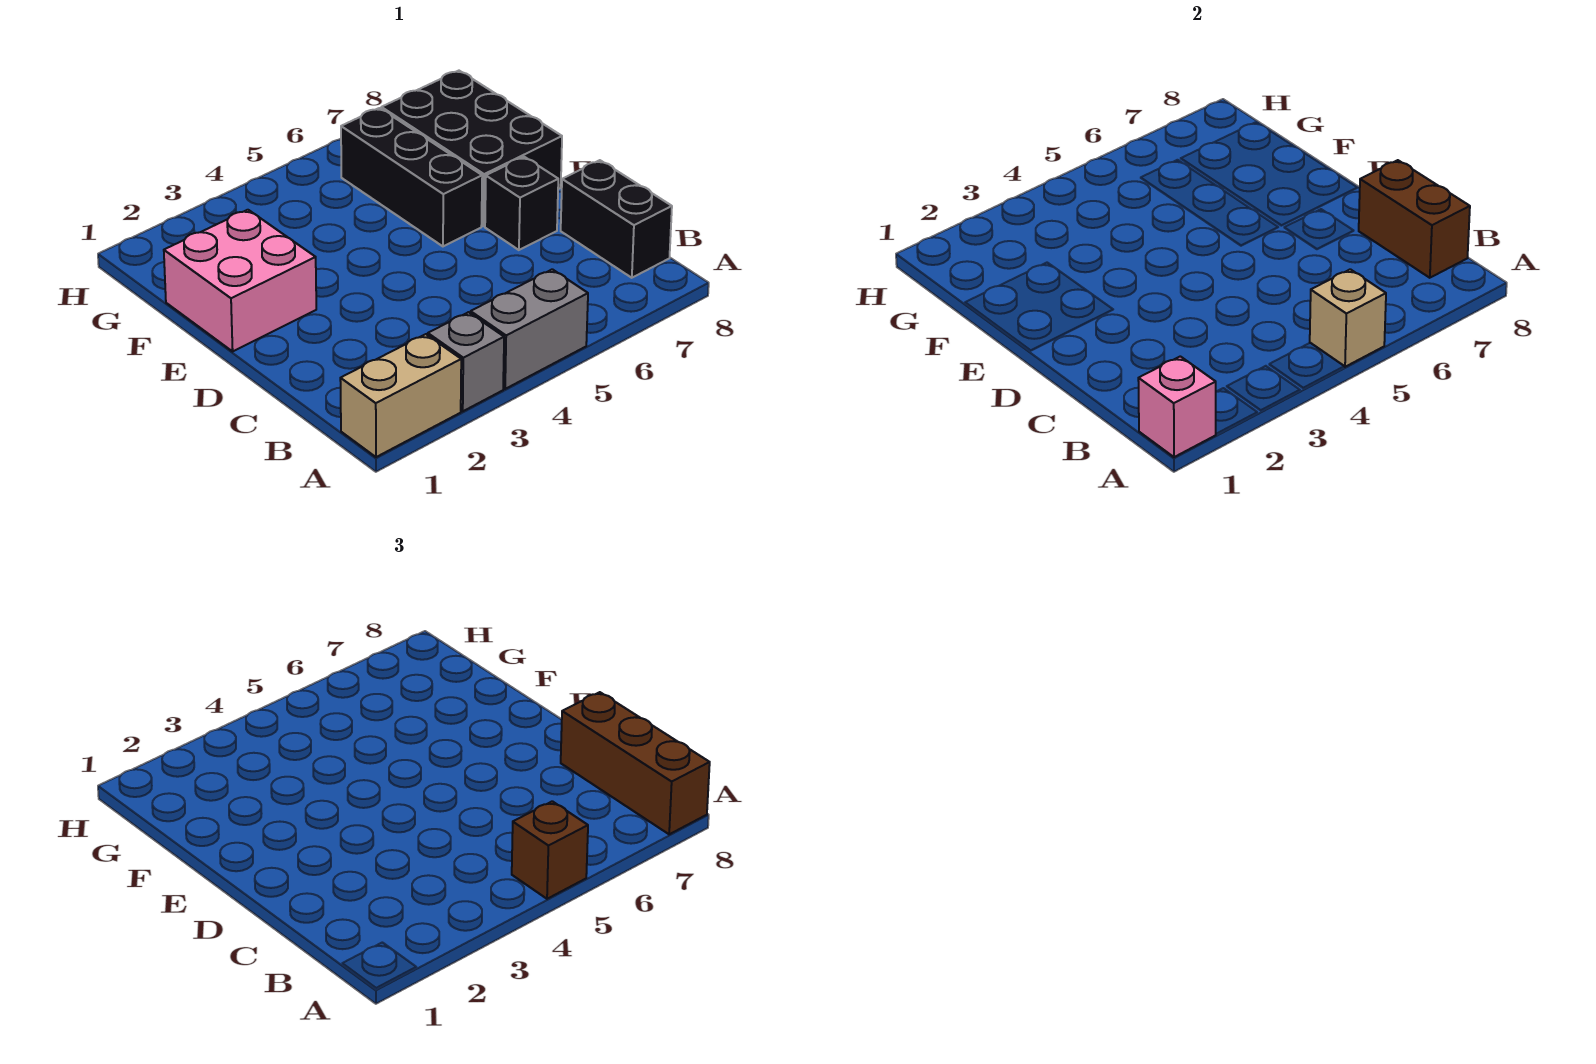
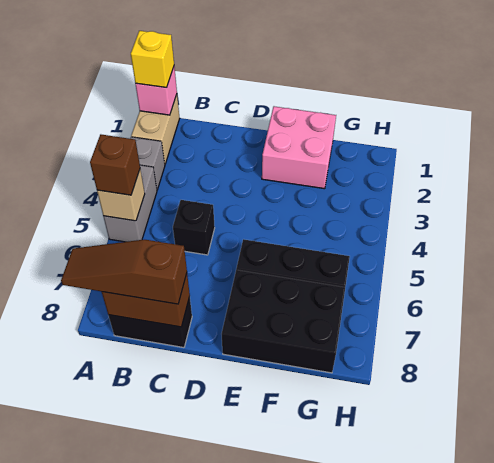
none -> yellow brick A1 level 3
brown brick A8:C8 level 3 -> brown slope A8:C8 level 3 top C
black brick D7 level 1 -> black brick C5 level 1

